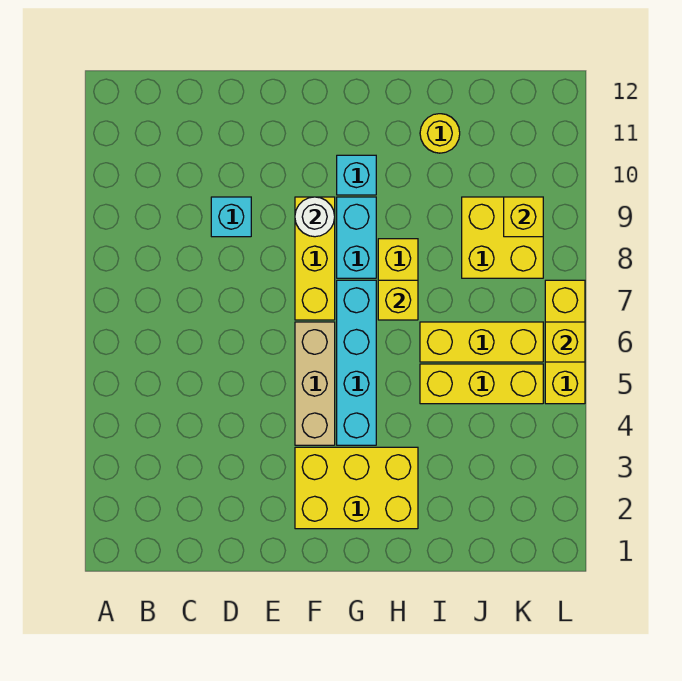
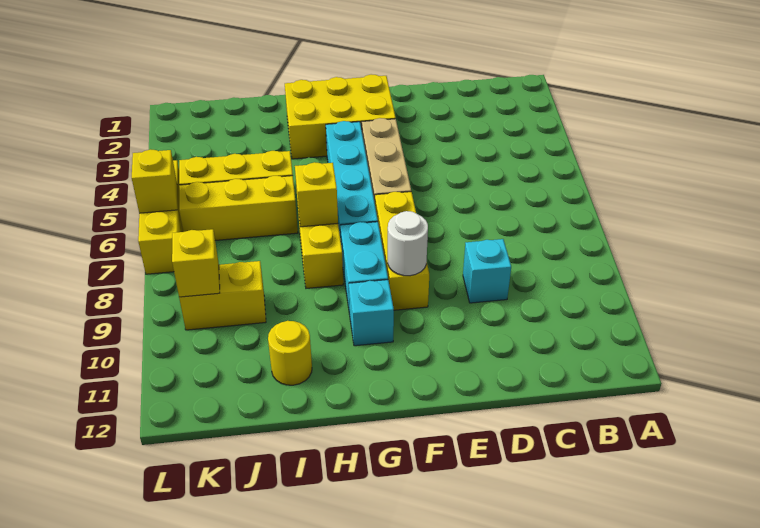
yellow brick J8:K9 level 1 -> yellow brick J9:K9 level 1

